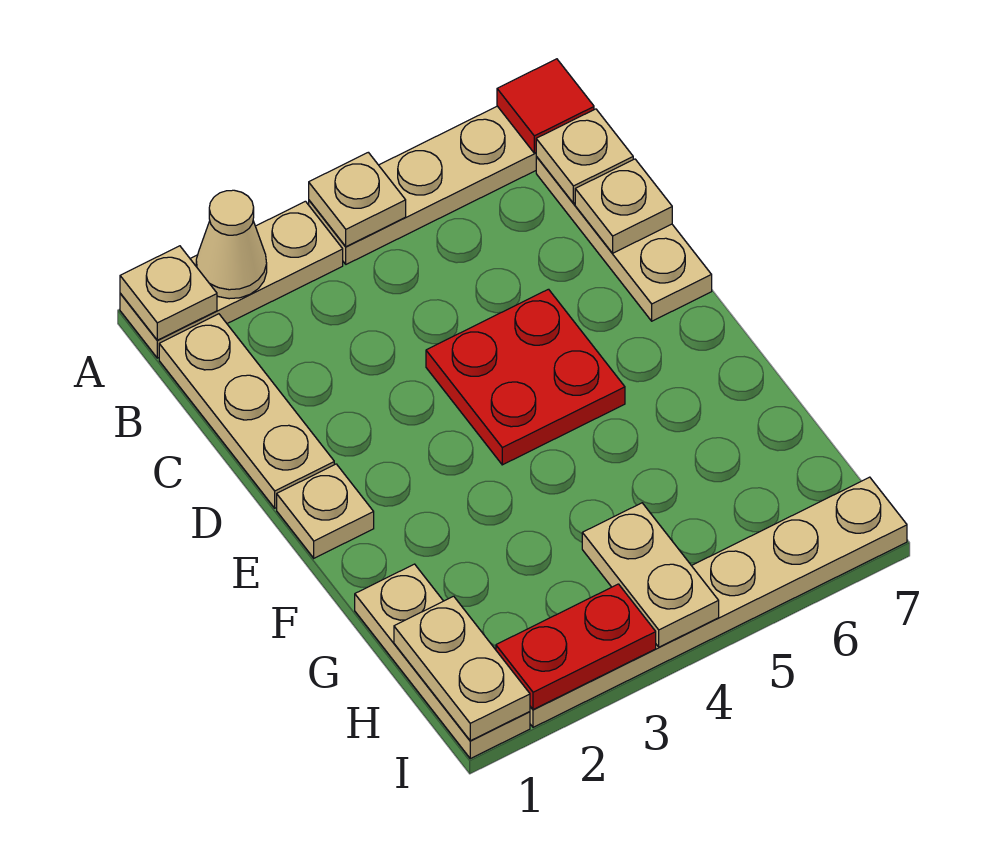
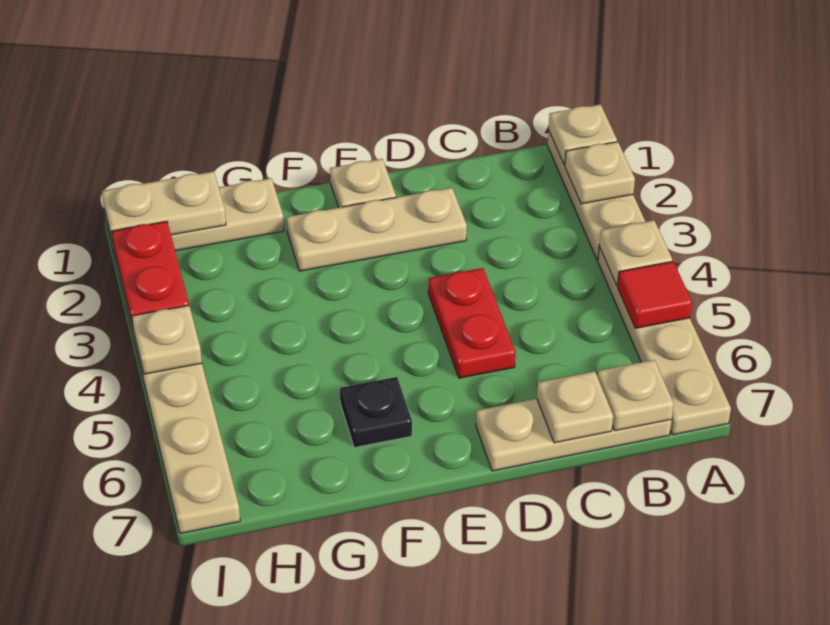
tan cone A2 level 2 -> tan plate A2 level 2
red tile A7 level 2 -> red tile A5 level 2
tan plate B1:D1 level 1 -> tan plate D2:F2 level 1
red plate D4:E5 level 1 -> red plate D4:D5 level 1
none -> black plate F6 level 1
tan plate H4:I4 level 2 -> tan plate I4 level 2

